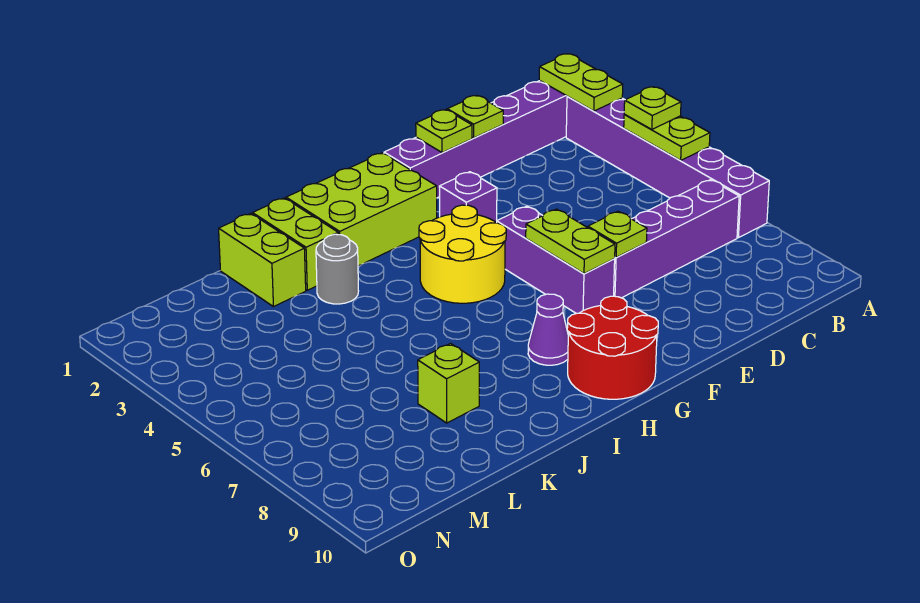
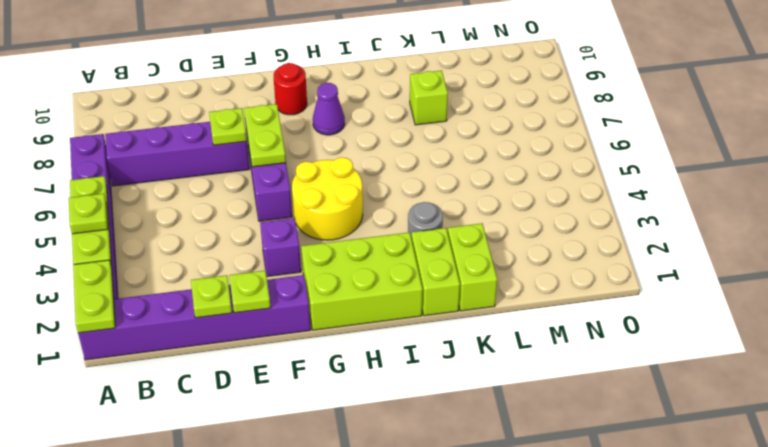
lime plate A4:A5 level 2 -> lime plate A3:A5 level 2
red round brick G9:H10 level 1 -> red round brick G9 level 1

